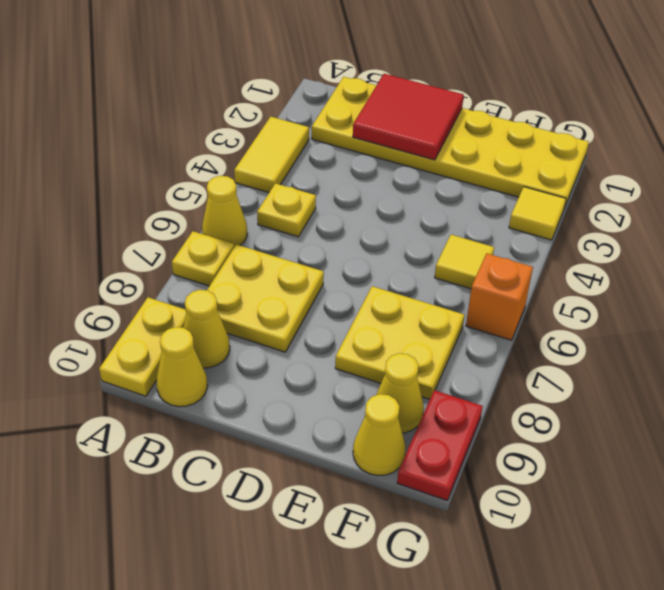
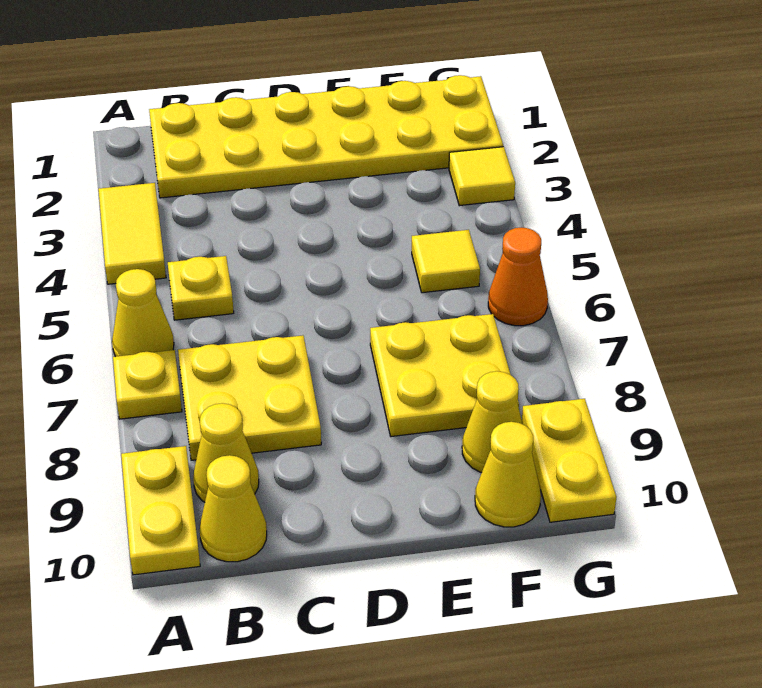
red tile C1:D2 level 2 -> none
orange brick G6 level 1 -> orange cone G6 level 1
red plate G9:G10 level 1 -> yellow plate G9:G10 level 1

